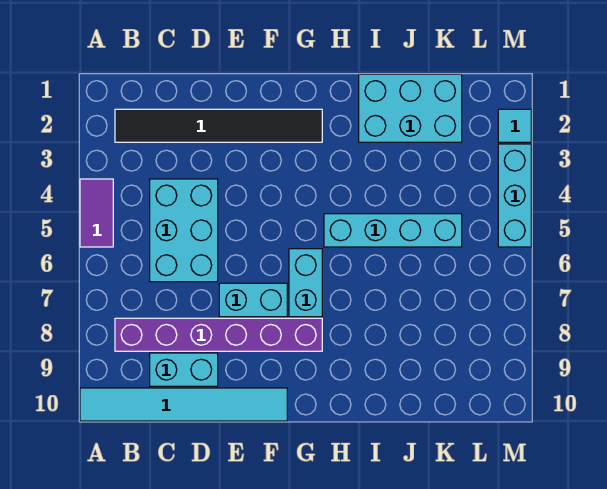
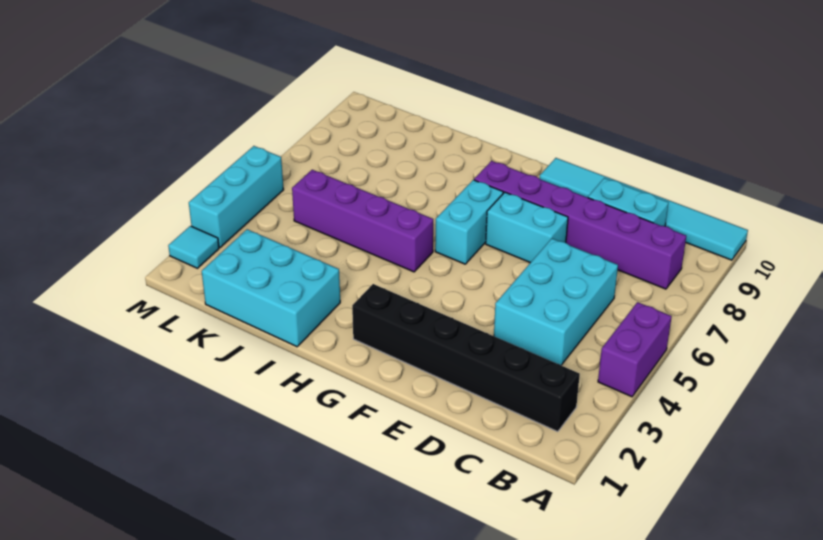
purple tile A4:A5 level 1 -> purple brick A4:A5 level 1
black tile B2:G2 level 1 -> black brick B2:G2 level 1
cyan brick H5:K5 level 1 -> purple brick H5:K5 level 1

